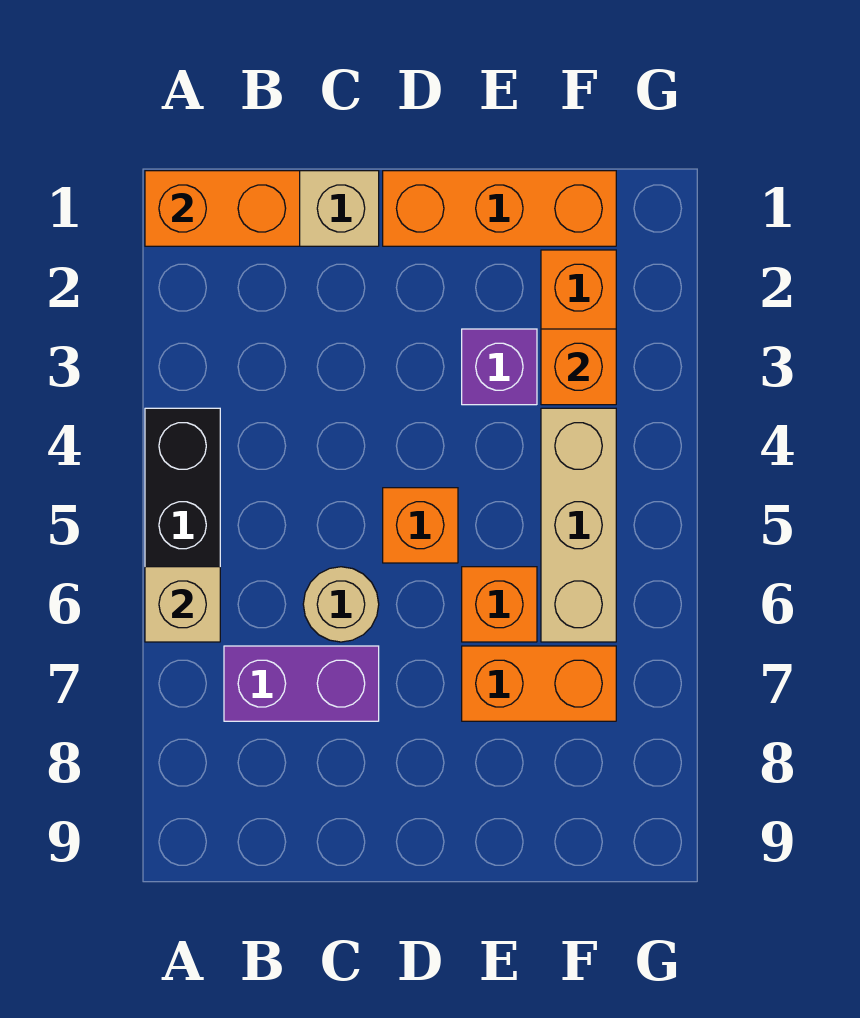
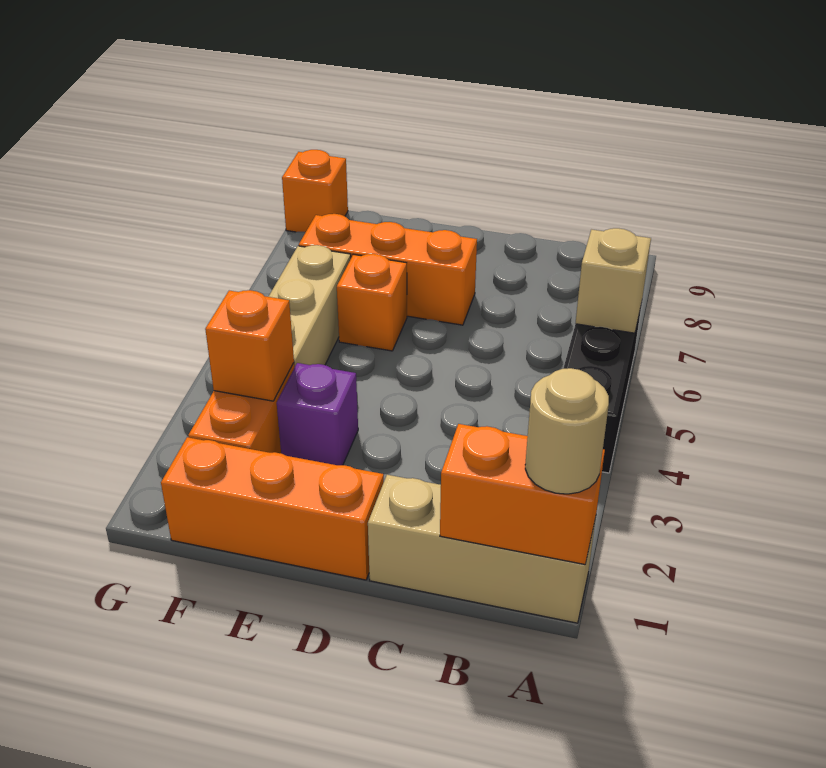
purple brick B7:C7 level 1 -> none
tan round brick C6 level 1 -> tan round brick A1 level 3
orange brick D5 level 1 -> orange brick G9 level 1
orange brick E7:F7 level 1 -> orange brick D7:F7 level 1

